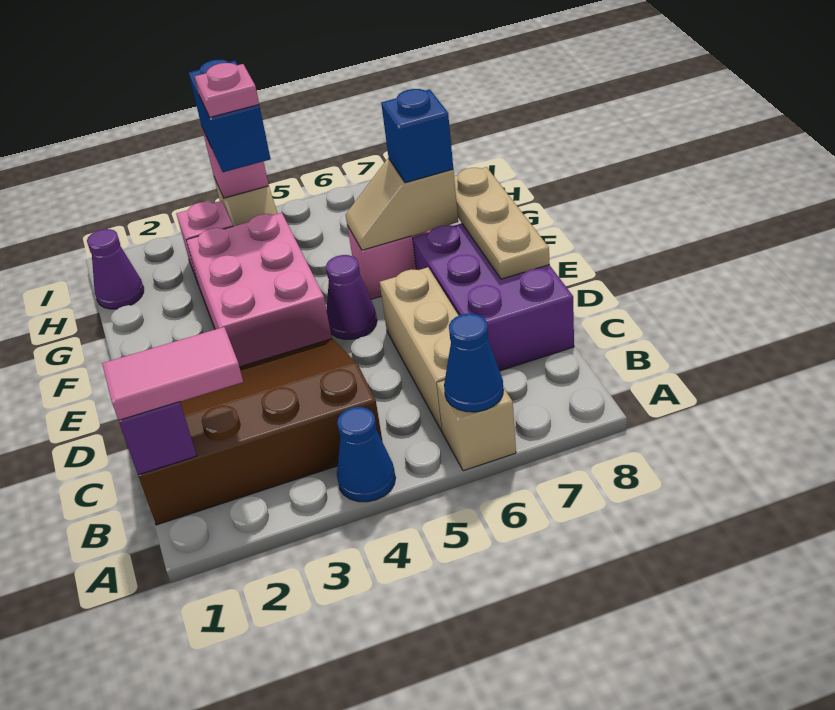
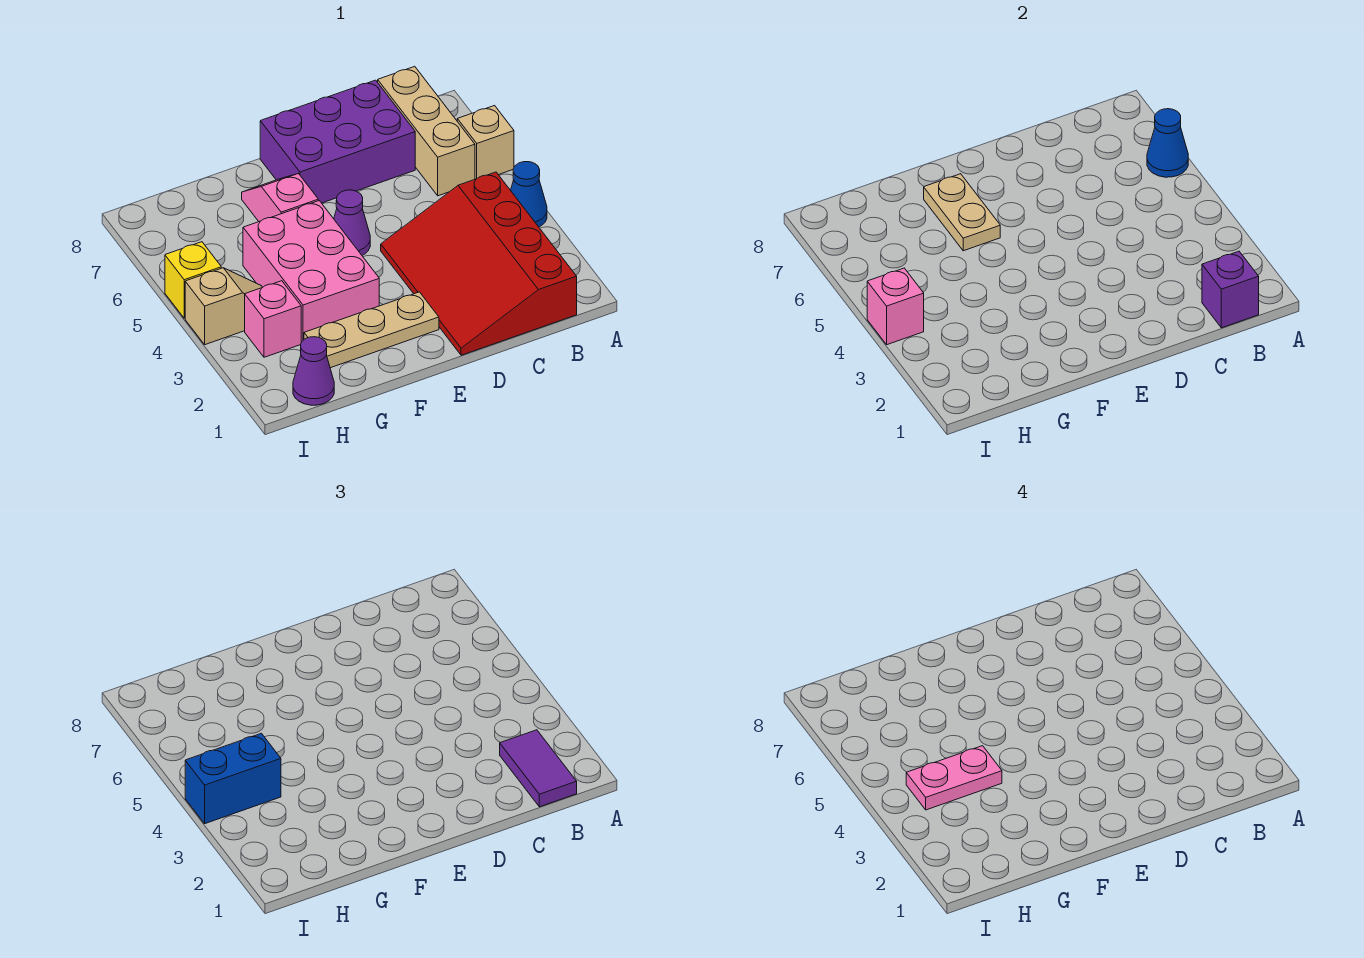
brown slope B1:D4 level 1 top B -> red slope B1:D4 level 1 top B
pink tile B1:B2 level 3 -> purple tile B1:B2 level 3
tan brick B6:D6 level 1 -> tan brick B6:B8 level 1
tan plate D8:F8 level 2 -> tan plate E2:G2 level 1
pink brick E3:G4 level 1 -> pink brick F3:G5 level 1
tan slope F6:F7 level 2 top 7 -> tan plate F6:F7 level 2
blue brick F7 level 3 -> none
pink plate H4 level 4 -> pink plate G4:H4 level 4
none -> yellow brick I5 level 1

